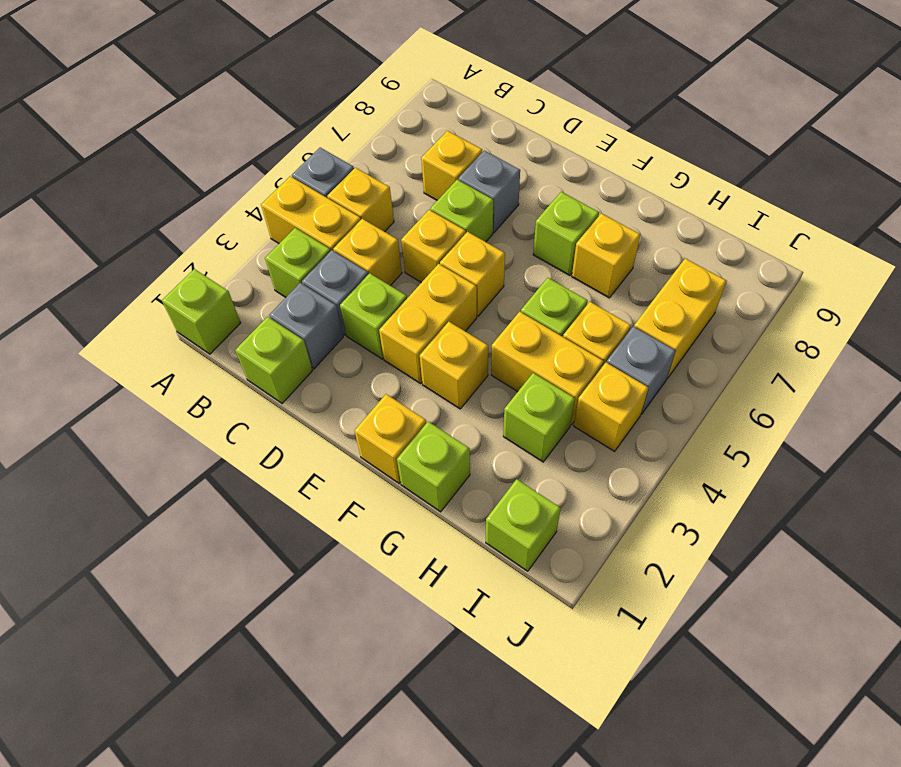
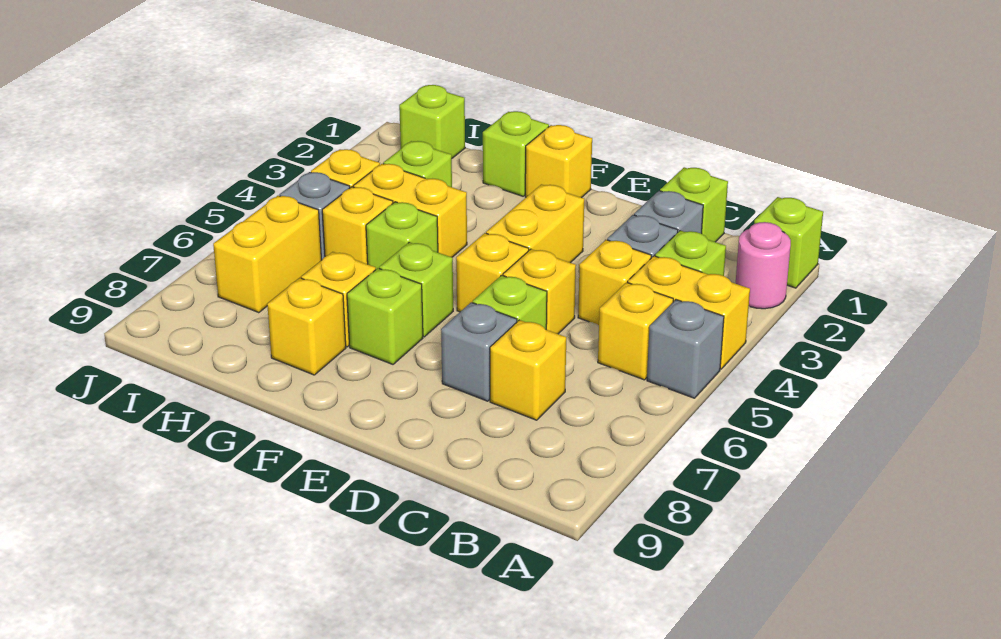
none -> pink round brick A2 level 1
lime brick D3 level 1 -> lime brick F6 level 1
yellow brick F3 level 1 -> yellow brick G8 level 1

